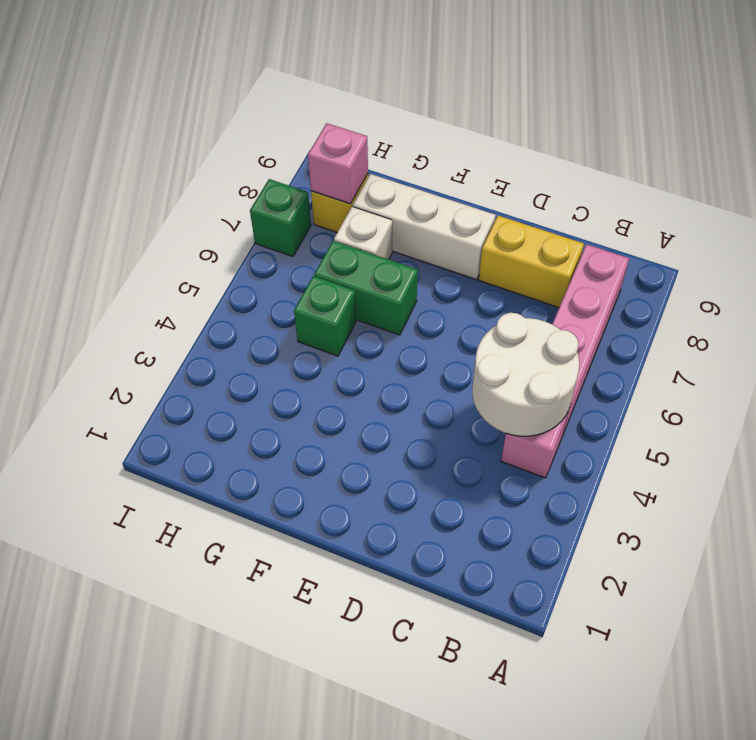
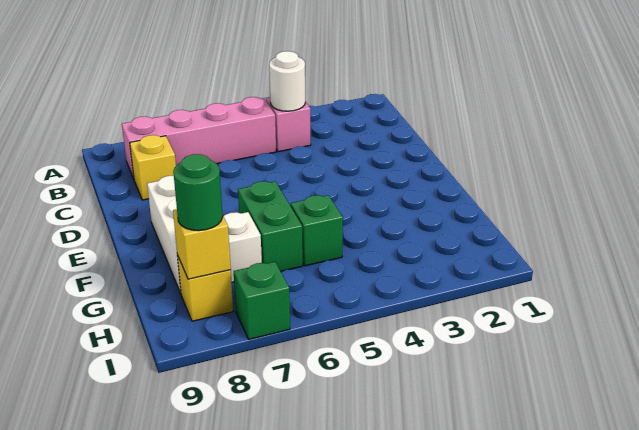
white round brick B4:C5 level 2 -> white round brick B4 level 2
yellow brick C8:D8 level 1 -> yellow brick C8 level 1
pink brick H8 level 2 -> yellow brick H8 level 2
none -> green round brick H8 level 3

